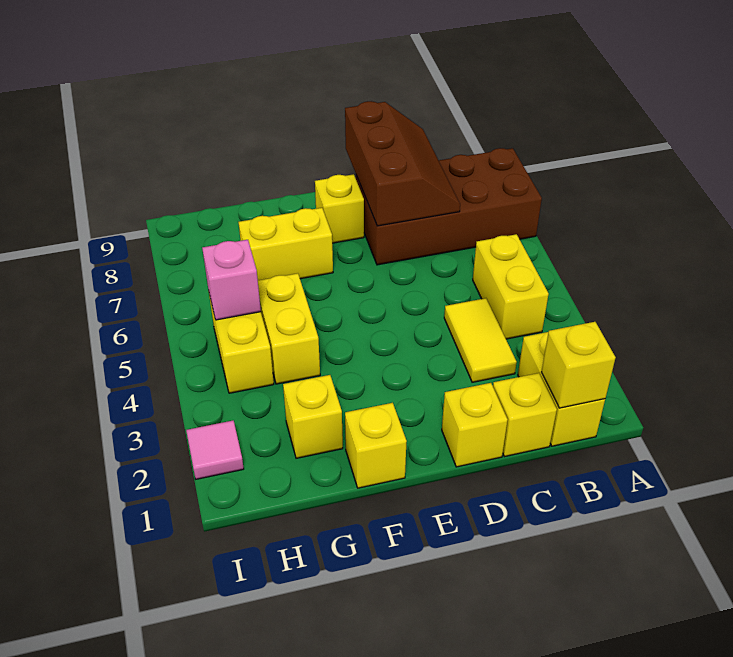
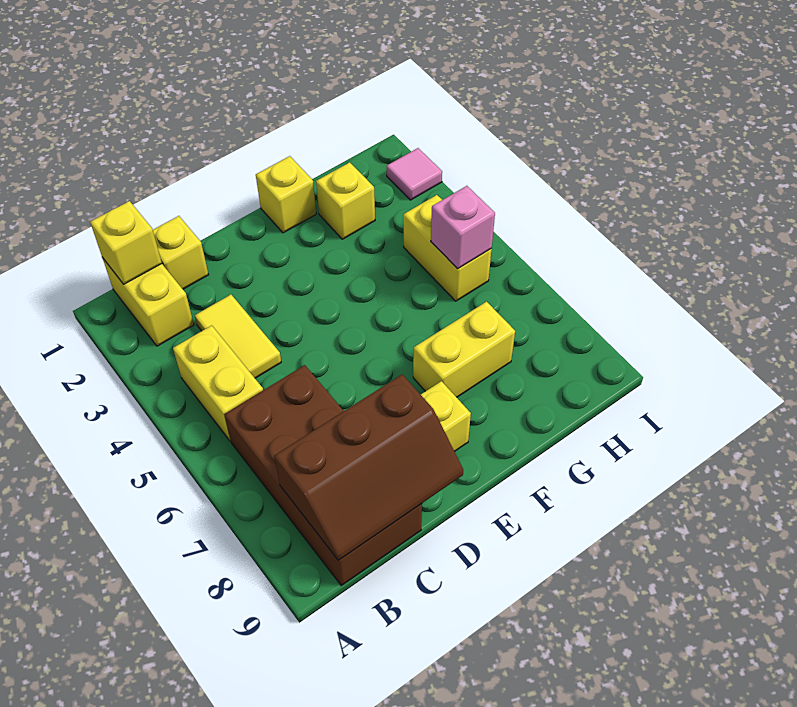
brown brick A7:D8 level 1 -> brown brick B6:C9 level 1
brown slope C7:D9 level 2 top D -> brown slope B8:D9 level 2 top 8
yellow brick D1 level 1 -> none
yellow brick G4:G5 level 1 -> none

